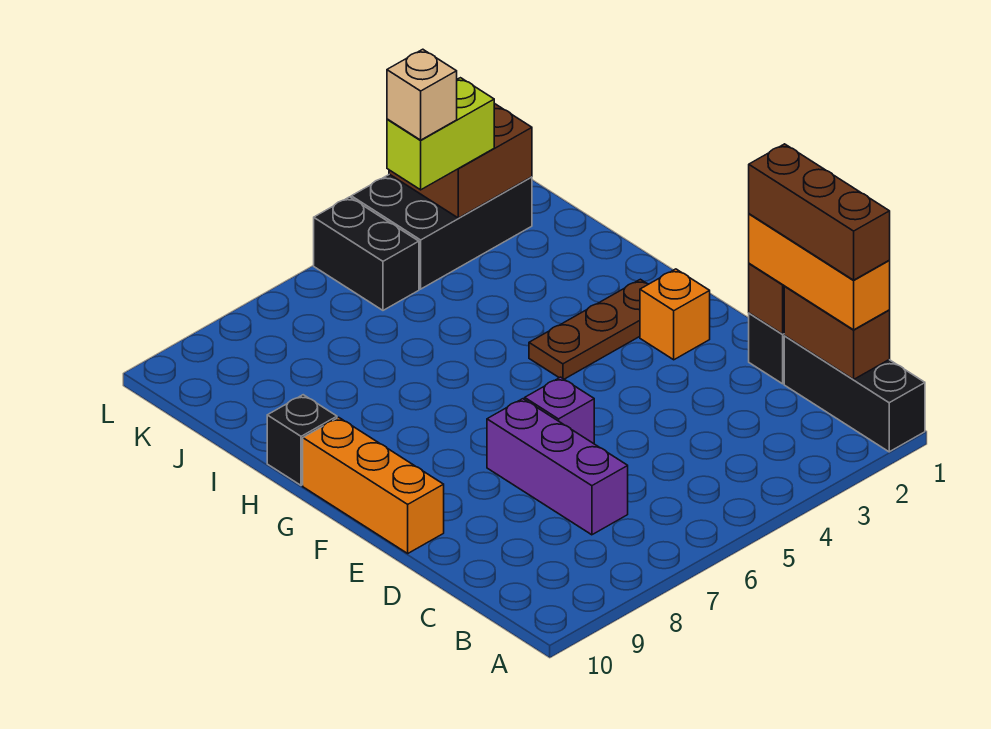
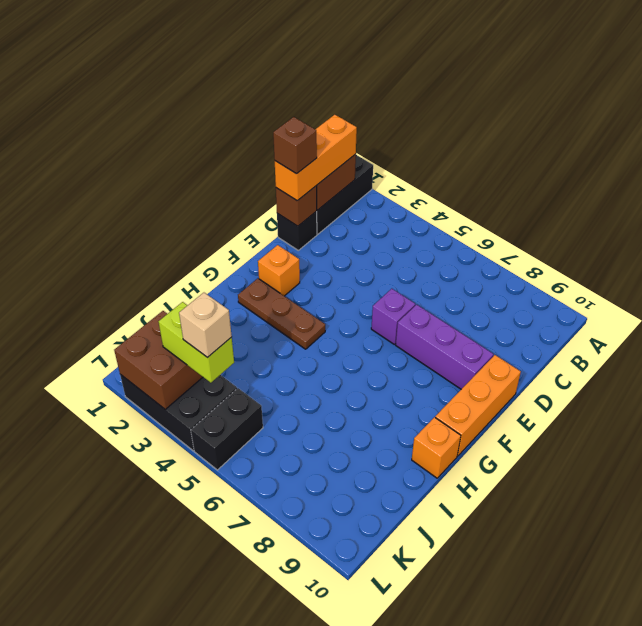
brown brick B1:D1 level 4 -> brown brick D1 level 4
purple brick C7:E7 level 1 -> purple brick E7:E9 level 1
black brick H10 level 1 -> orange brick H10 level 1

